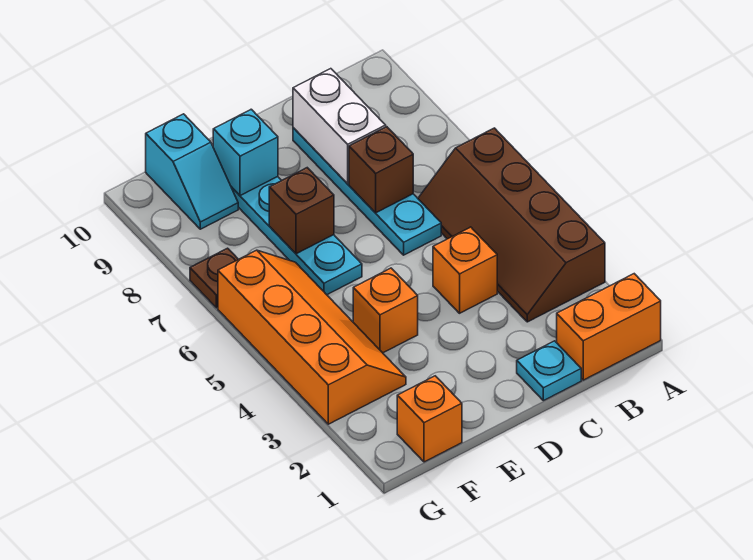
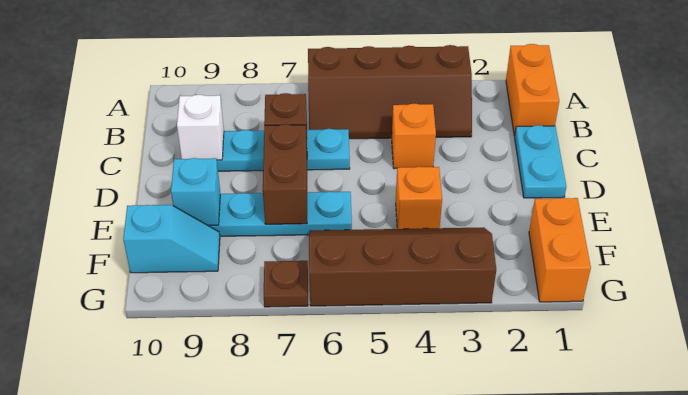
cyan plate C1 level 1 -> cyan plate C1:D1 level 1
white brick C8:C9 level 2 -> white brick C9 level 2
brown brick E7 level 2 -> brown brick D7:E7 level 2
orange brick F1 level 1 -> orange brick F1:G1 level 1
orange slope F3:G6 level 1 top G -> brown slope F3:G6 level 1 top G

